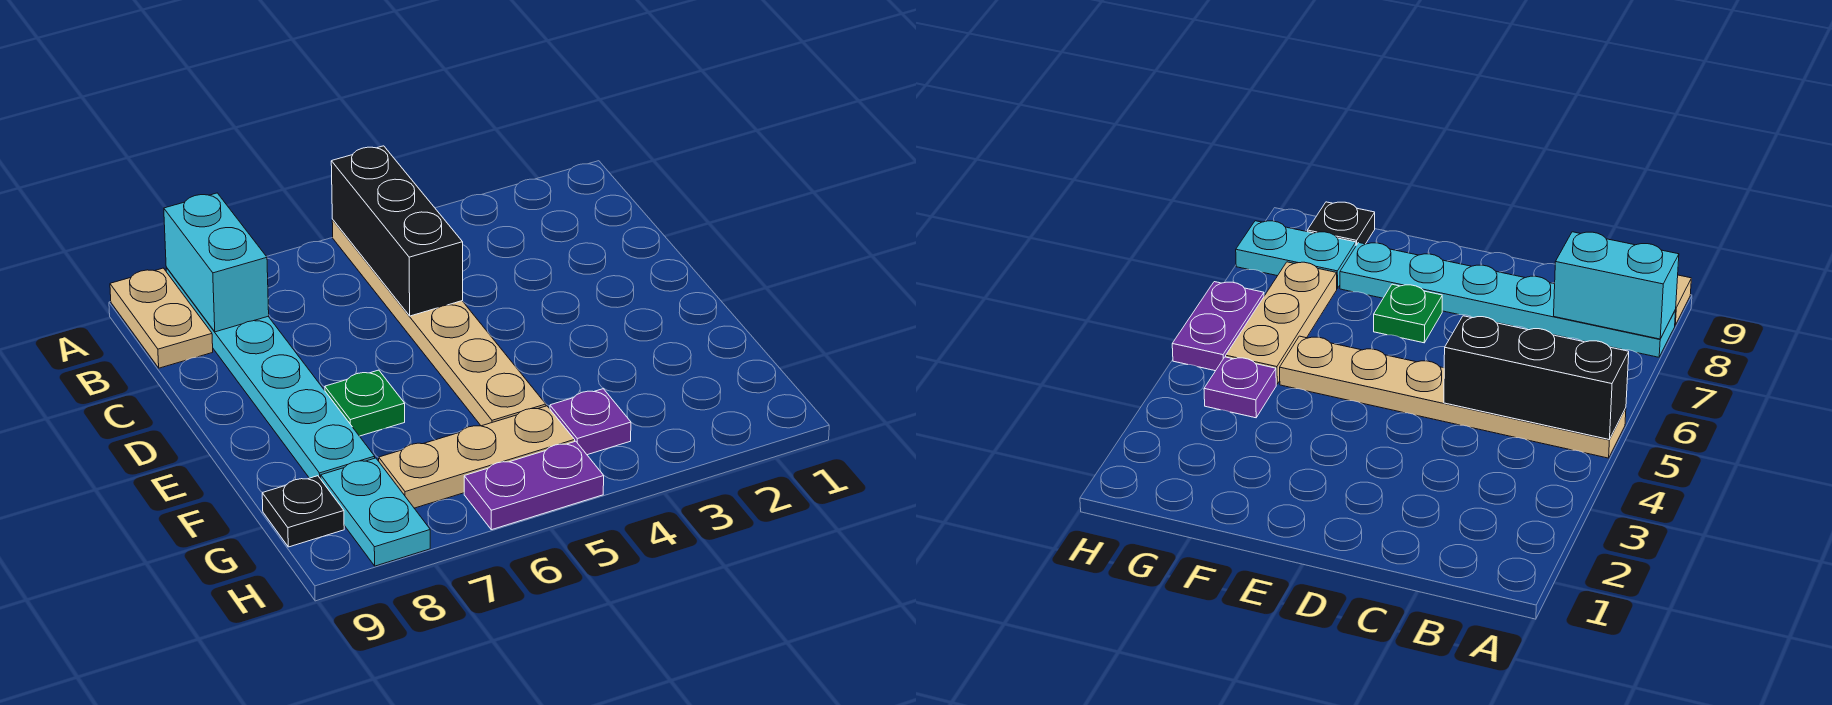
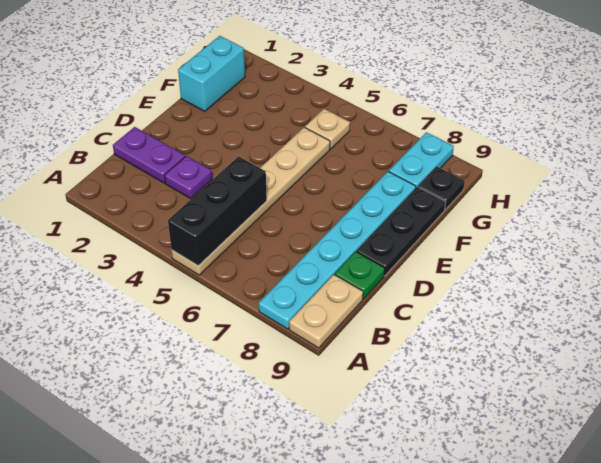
cyan brick A8:B8 level 2 -> cyan brick F1:G1 level 1
none -> black plate D9:F9 level 1
green plate E7 level 1 -> green plate C9 level 1
purple plate G4 level 1 -> purple plate C3 level 1
tan plate G5:G7 level 1 -> tan plate G5 level 1
purple plate H5:H6 level 1 -> purple plate C1:C2 level 1

